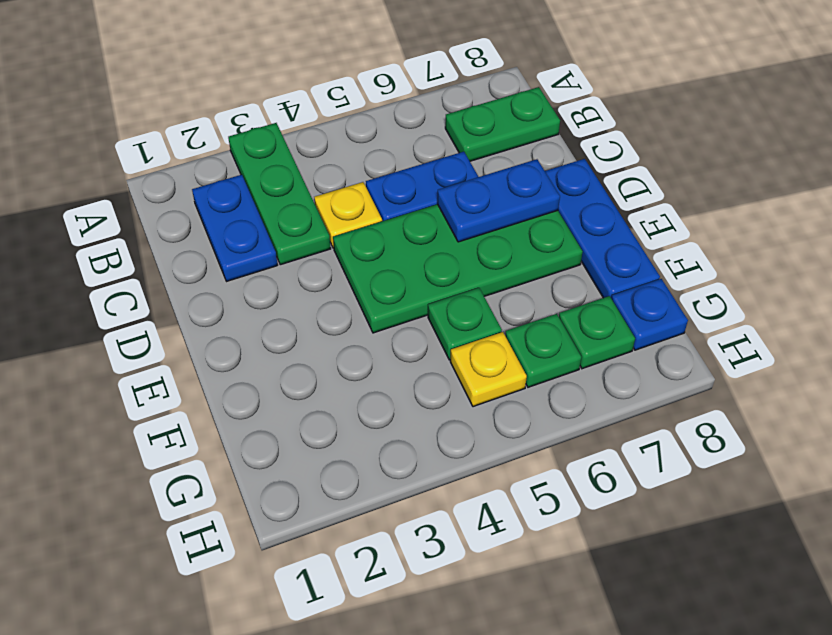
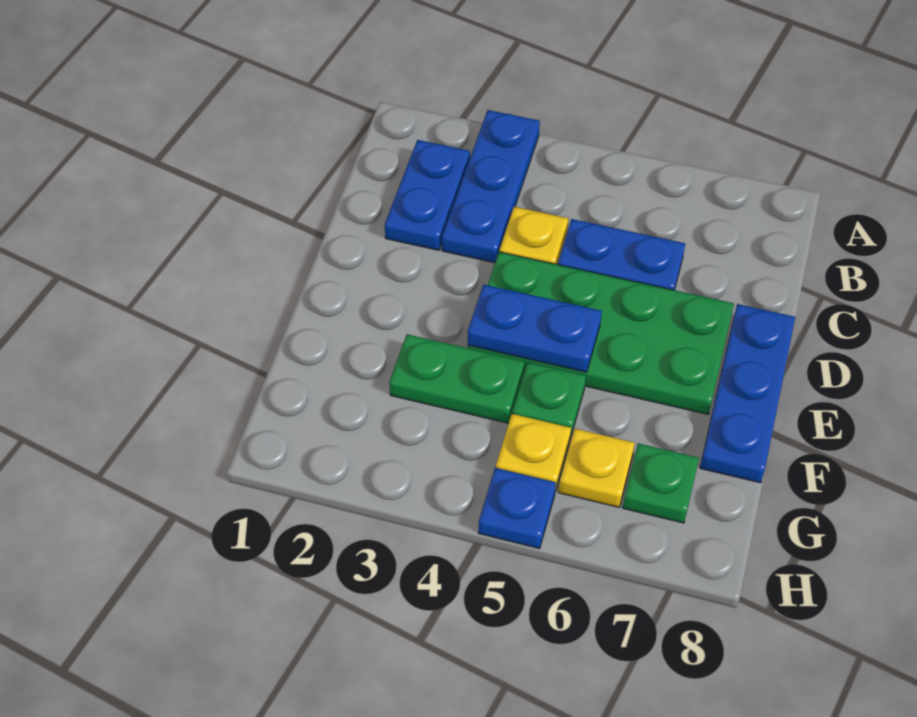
green plate A3:C3 level 1 -> blue plate A3:C3 level 1
green plate B7:B8 level 1 -> green plate F3:F4 level 1
blue plate D6:D7 level 2 -> blue plate E4:E5 level 2
green plate G6 level 1 -> yellow plate G6 level 1
blue plate G8 level 1 -> blue plate H5 level 1

